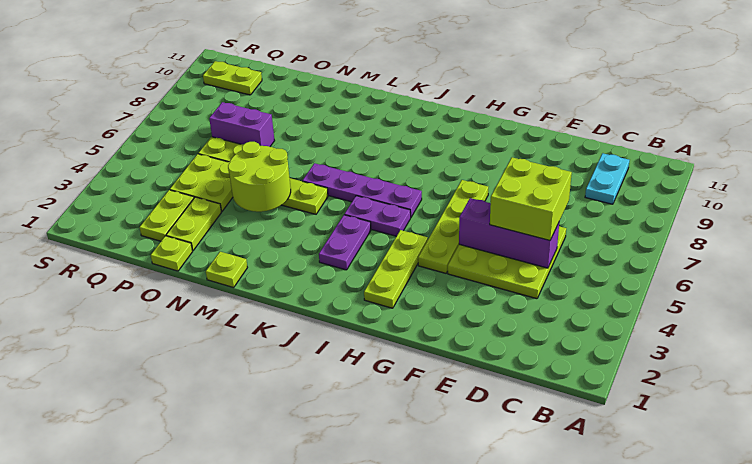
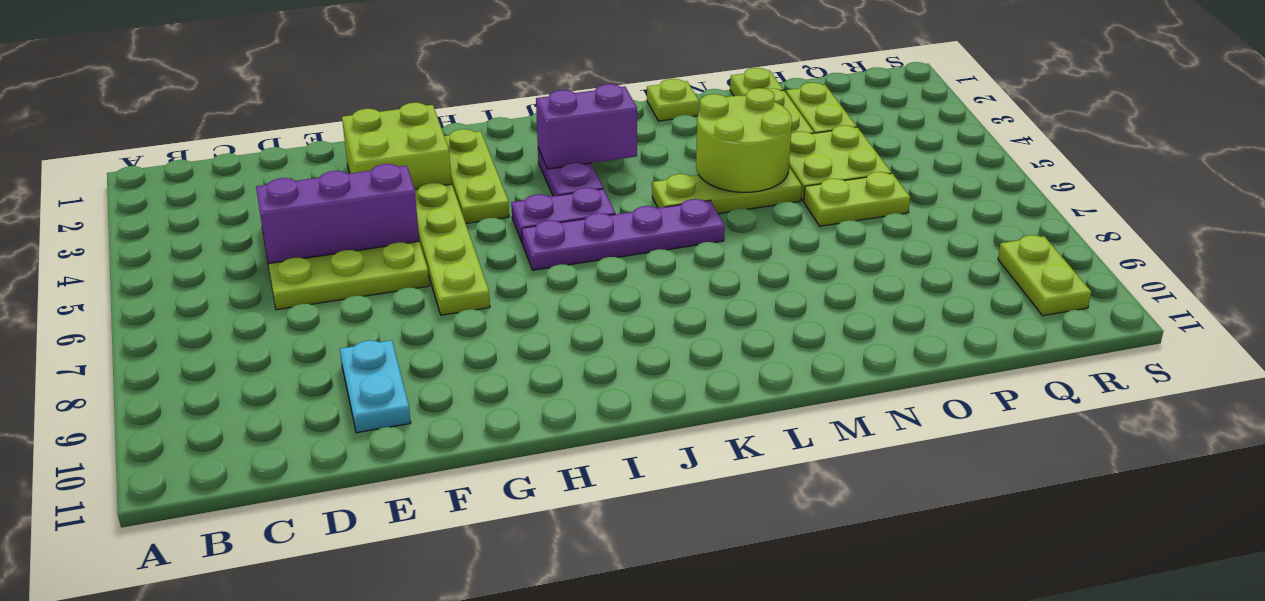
cyan plate C9:C10 level 1 -> cyan plate E9:E10 level 1
lime brick D5:E6 level 3 -> lime brick F2:G3 level 1
purple brick O7:P7 level 1 -> purple brick J3:K3 level 2
lime plate Q10:R10 level 1 -> lime plate R9:R10 level 1

